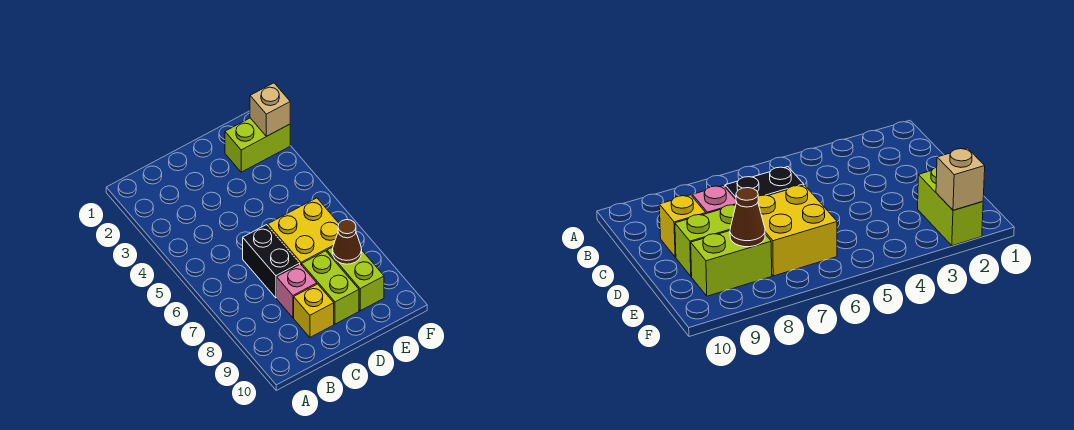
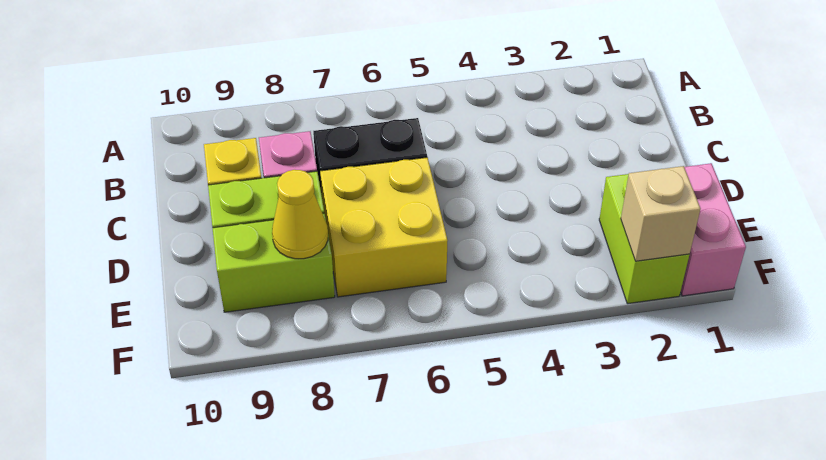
none -> pink brick E1:F1 level 1
brown cone E8 level 2 -> yellow cone E8 level 2

